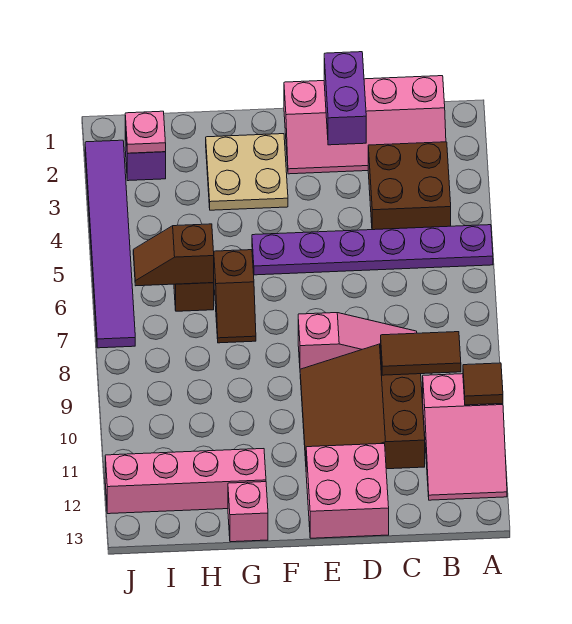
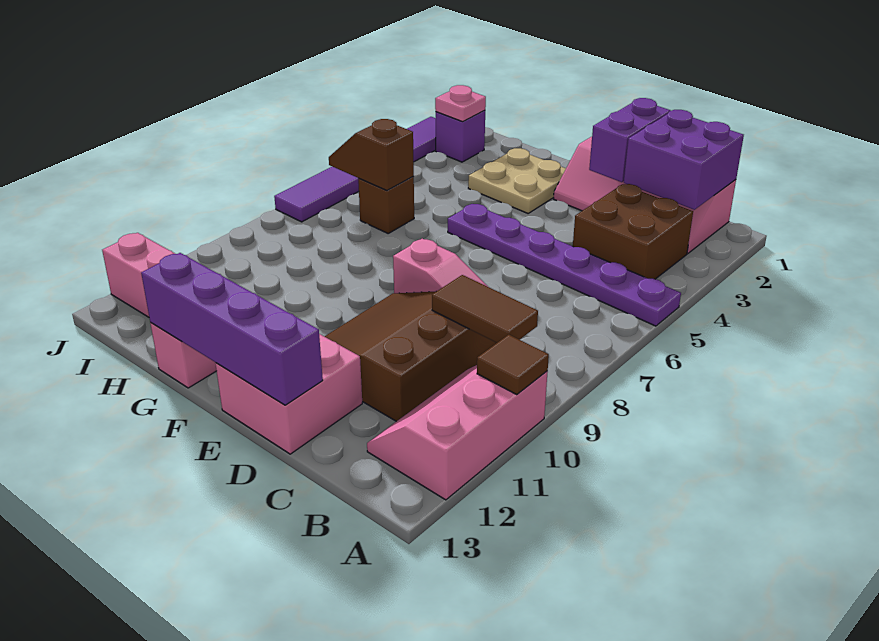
pink slope A10:B12 level 1 top 10 -> pink slope A10:B12 level 1 top A
none -> purple brick B1:C2 level 2
none -> purple brick D13:G13 level 2
brown slope G6:G7 level 1 top 6 -> none

